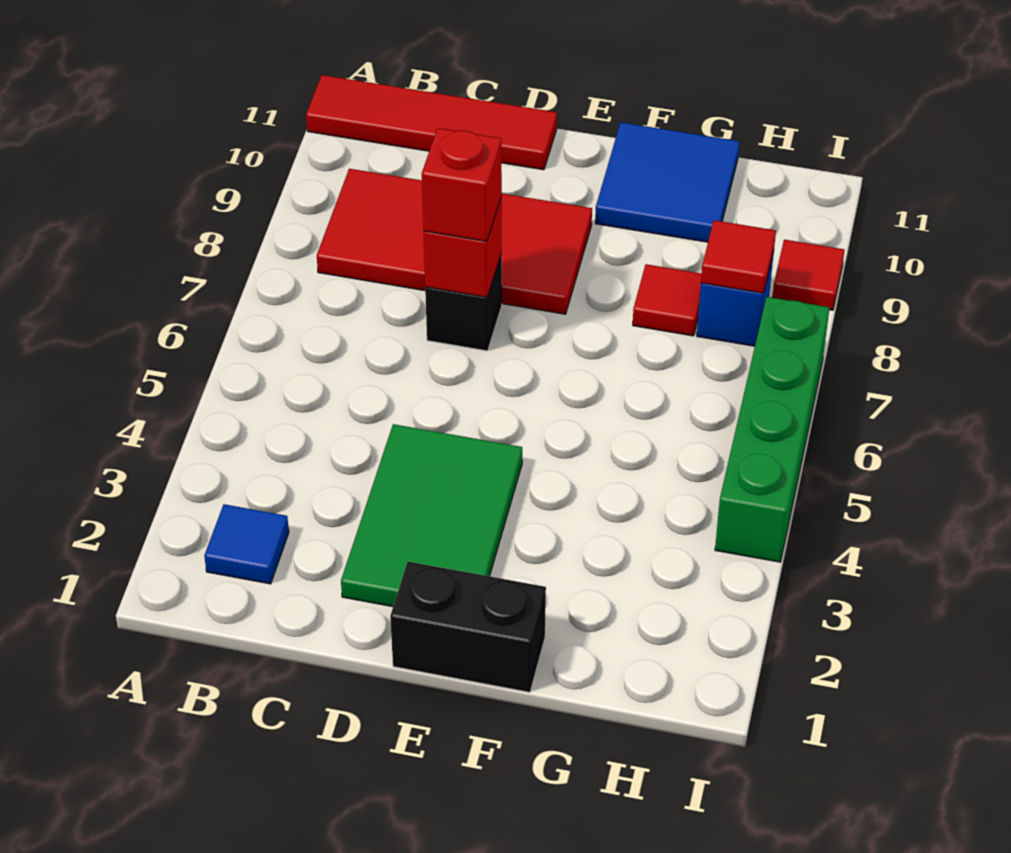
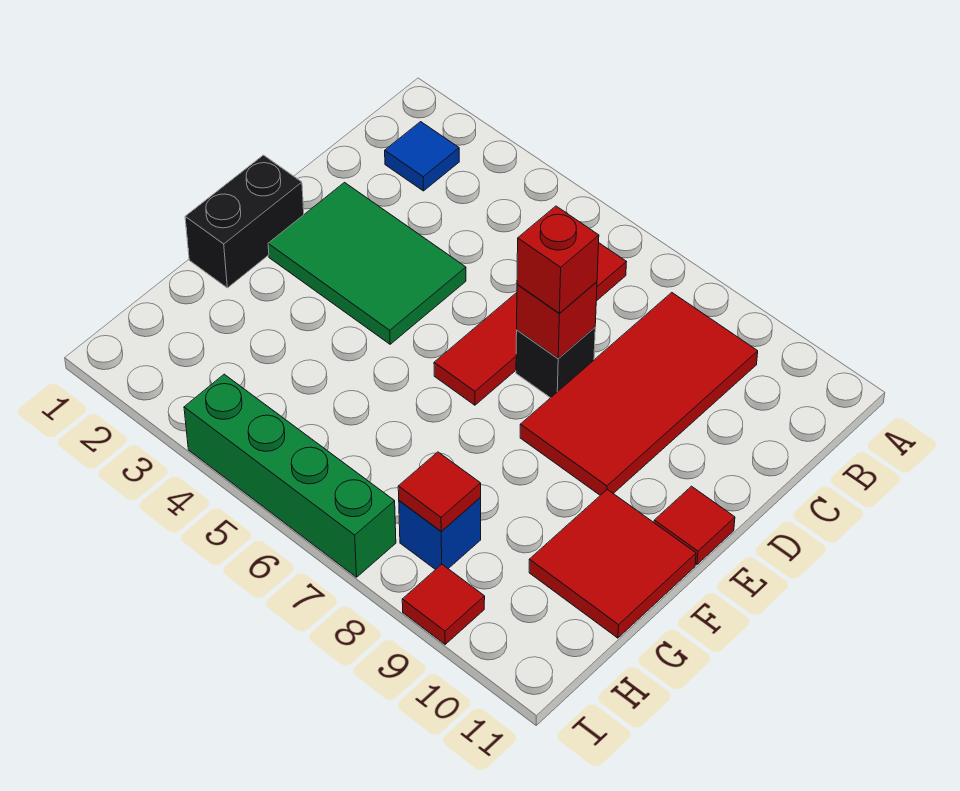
red tile A11:D11 level 1 -> red tile B6:E6 level 1
blue tile F10:G11 level 1 -> red tile F10:G11 level 1
red tile G8 level 1 -> red tile E11 level 1

